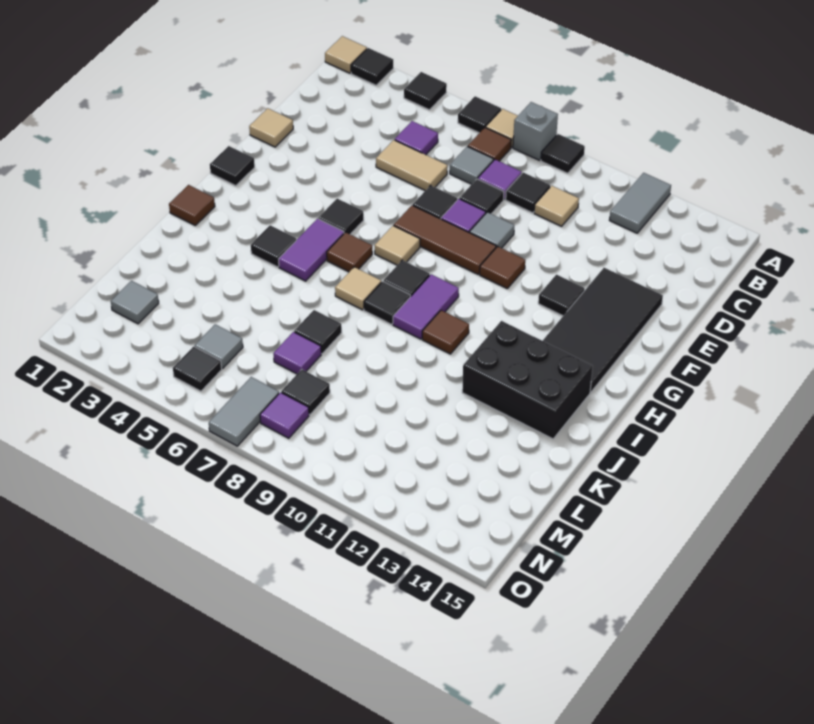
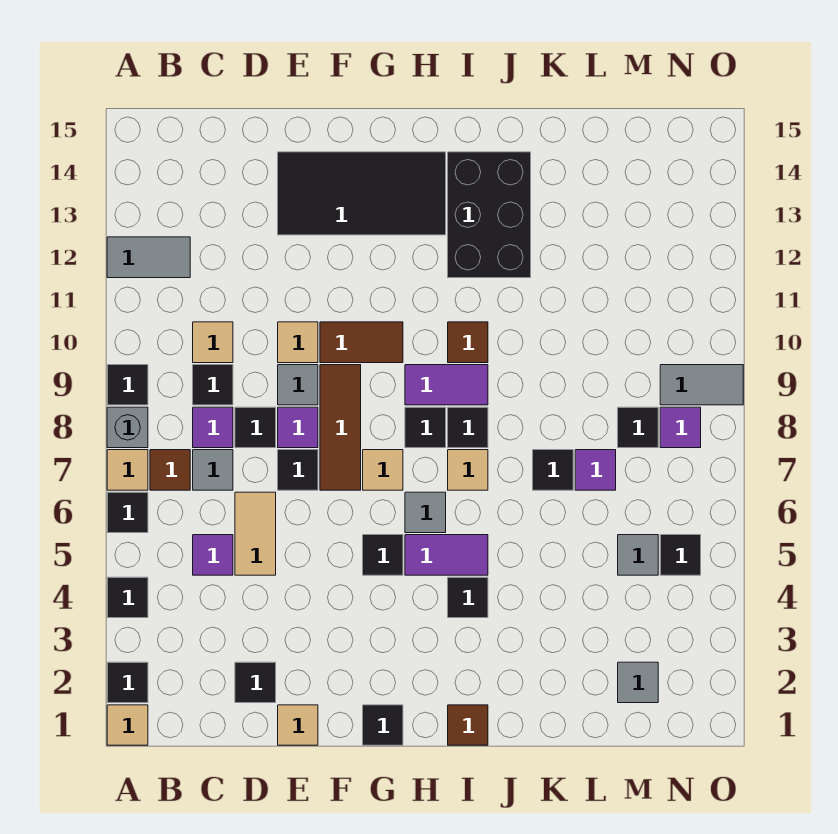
none -> tan tile E10 level 1
brown tile F10 level 1 -> brown tile F10:G10 level 1
black tile F12 level 1 -> black tile D2 level 1
brown tile H6 level 1 -> grey tile H6 level 1
grey tile N7:O7 level 1 -> grey tile N9:O9 level 1

